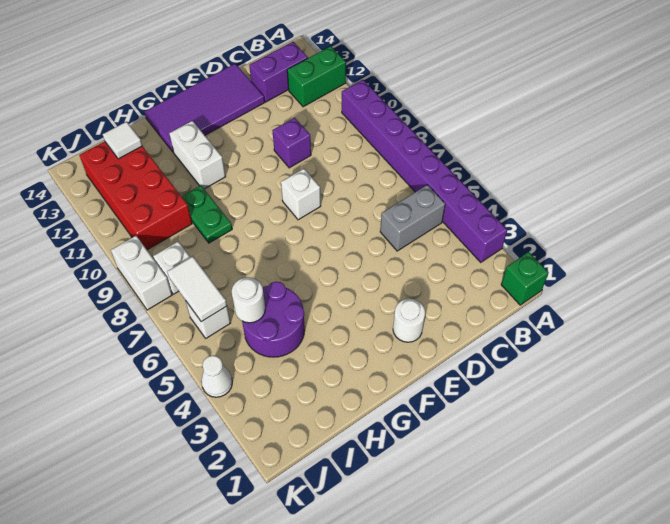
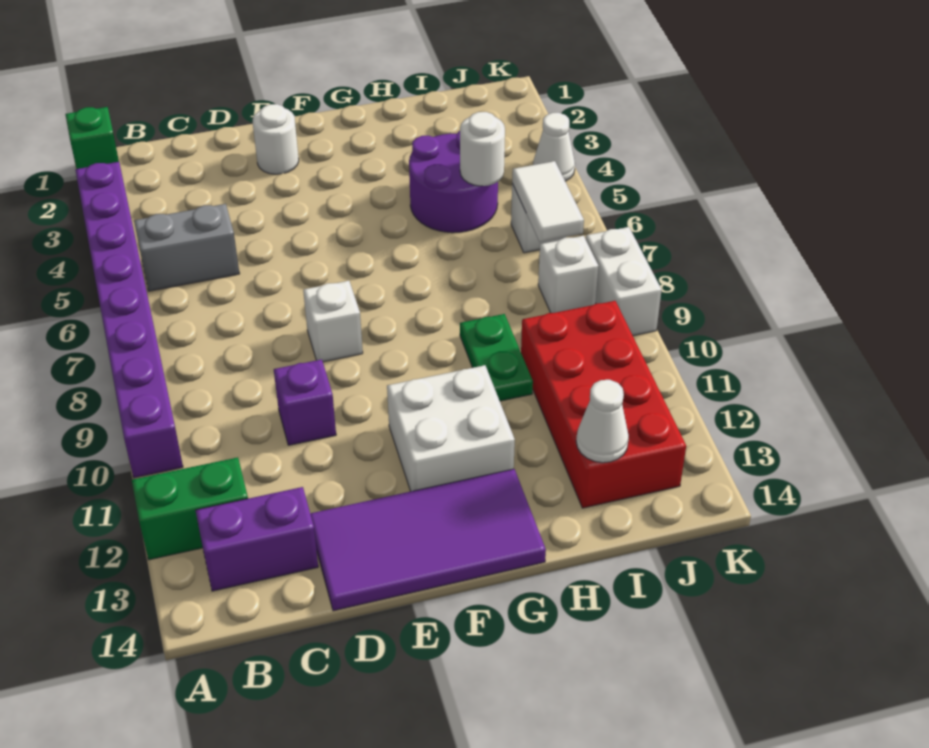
white brick G11:G12 level 1 -> white brick F11:G12 level 1
white tile I13 level 2 -> white cone I13 level 2

